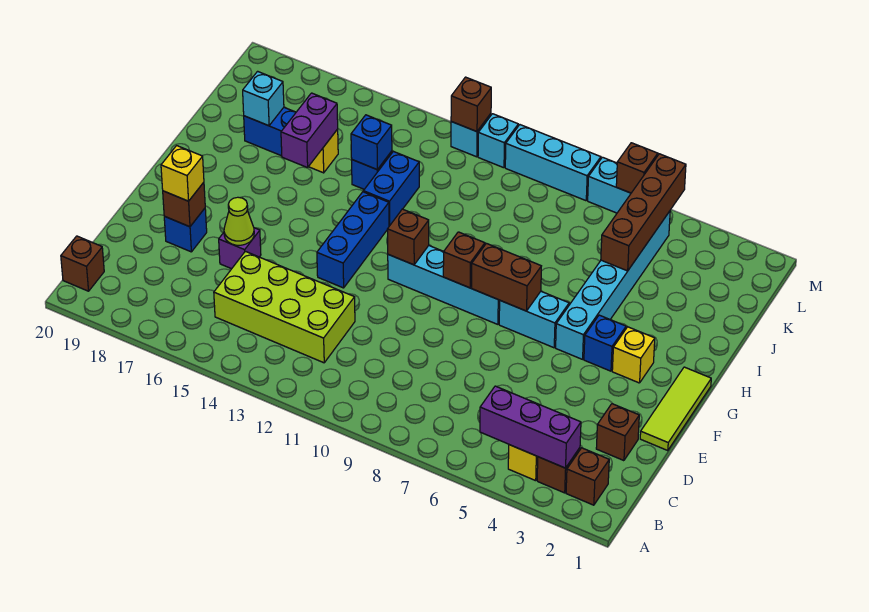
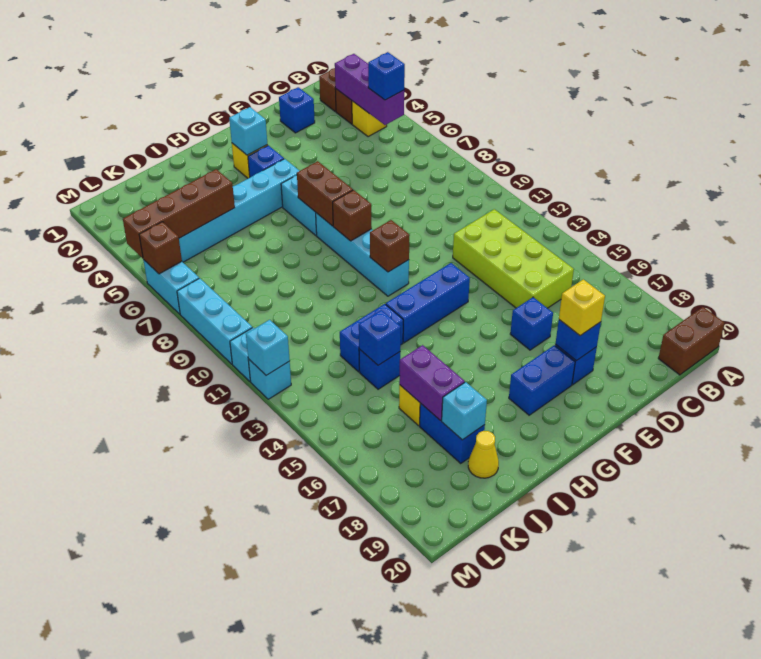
none -> blue brick B5 level 3
brown brick B20 level 1 -> brown brick A20:B20 level 1
brown brick D2 level 1 -> blue brick D2 level 1
lime tile E1:G1 level 1 -> none
purple brick E16 level 1 -> blue brick E16 level 1
lime cone E16 level 2 -> none
brown brick E18 level 2 -> blue brick E18 level 2
none -> blue brick F18:G18 level 1
none -> cyan brick G3 level 2
purple brick I16:J16 level 2 -> purple brick J16:J17 level 2
none -> yellow cone J19 level 1
brown brick M12 level 2 -> cyan brick M12 level 2

